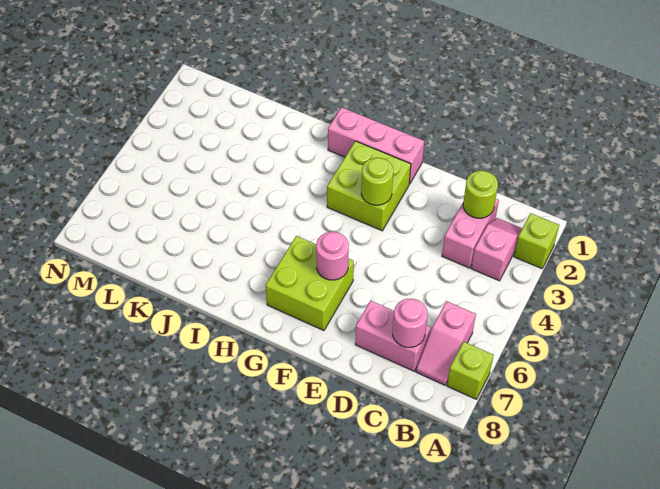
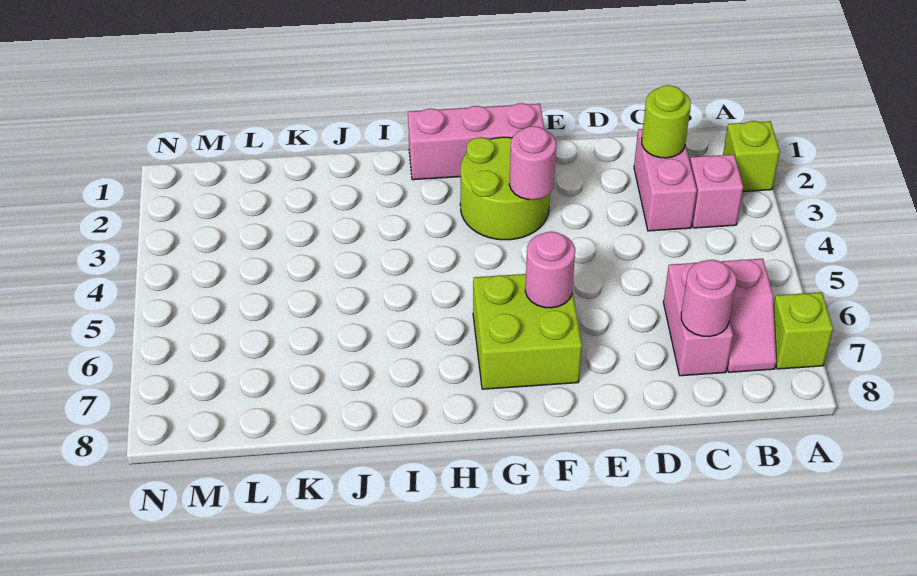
pink brick C7:D7 level 1 -> pink brick C6:C7 level 1
lime brick F2:G3 level 1 -> lime round brick F2:G3 level 1
lime round brick F3 level 2 -> pink round brick F3 level 2

